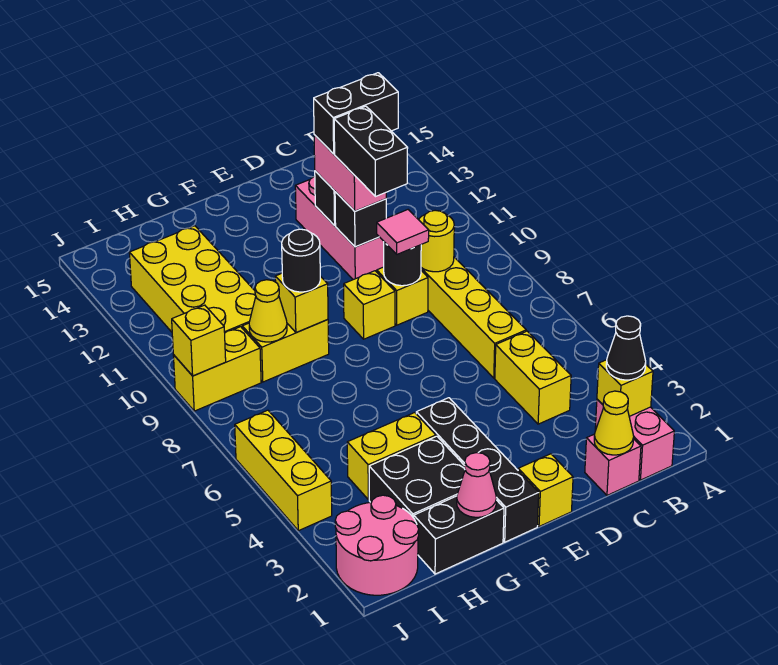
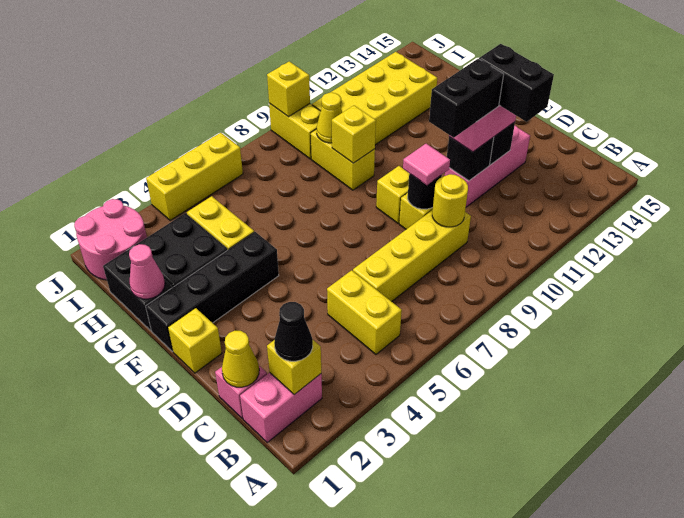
yellow brick C4:C5 level 1 -> yellow brick B5:C5 level 1
black round brick G9 level 3 -> none

